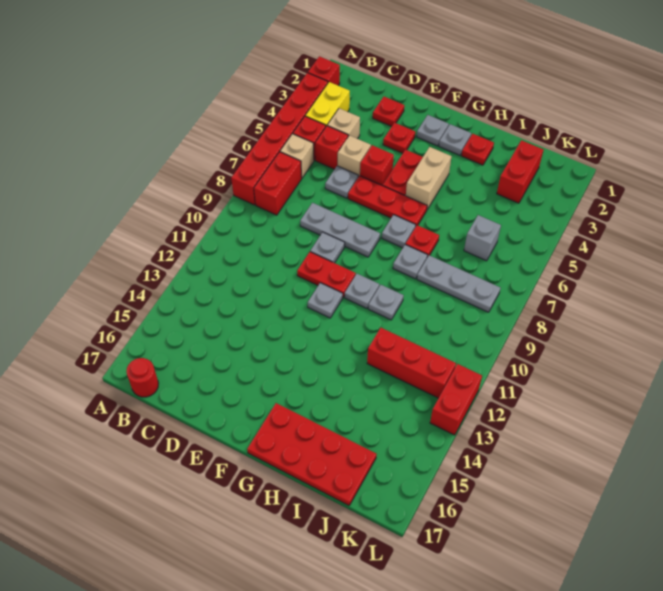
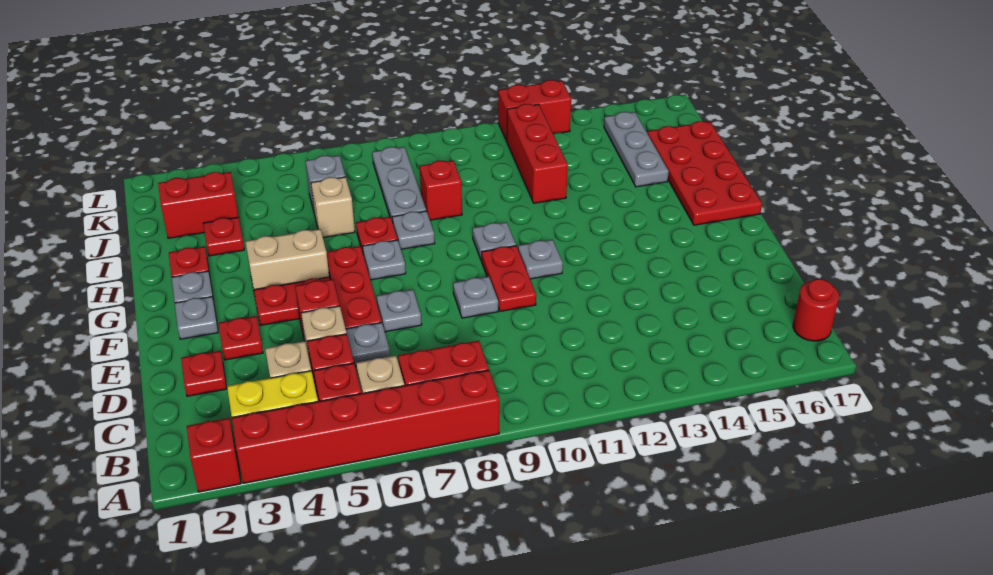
grey plate D8:F8 level 1 -> grey plate I15:K15 level 1
grey plate H10 level 1 -> grey plate E7 level 1
none -> red plate I3 level 1
none -> tan brick I6 level 1
none -> red brick I9 level 1

